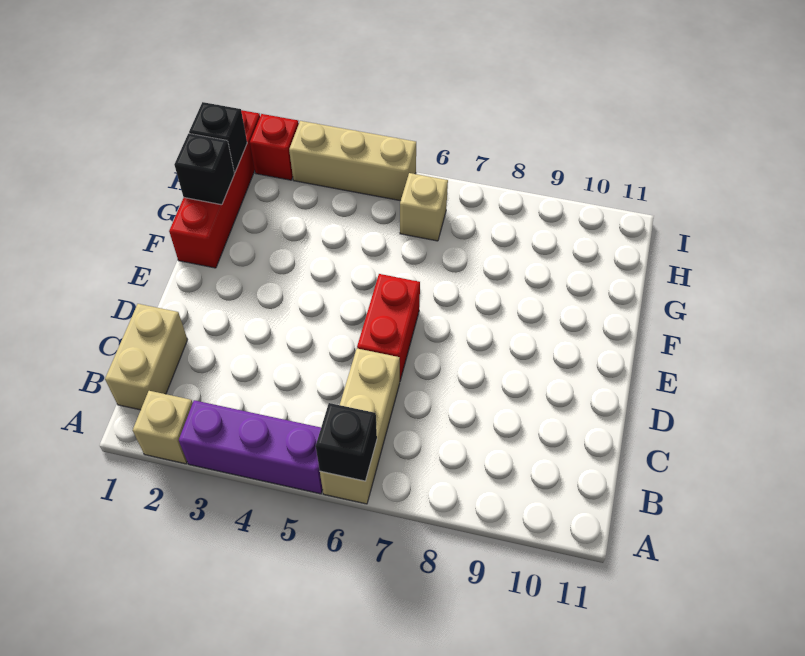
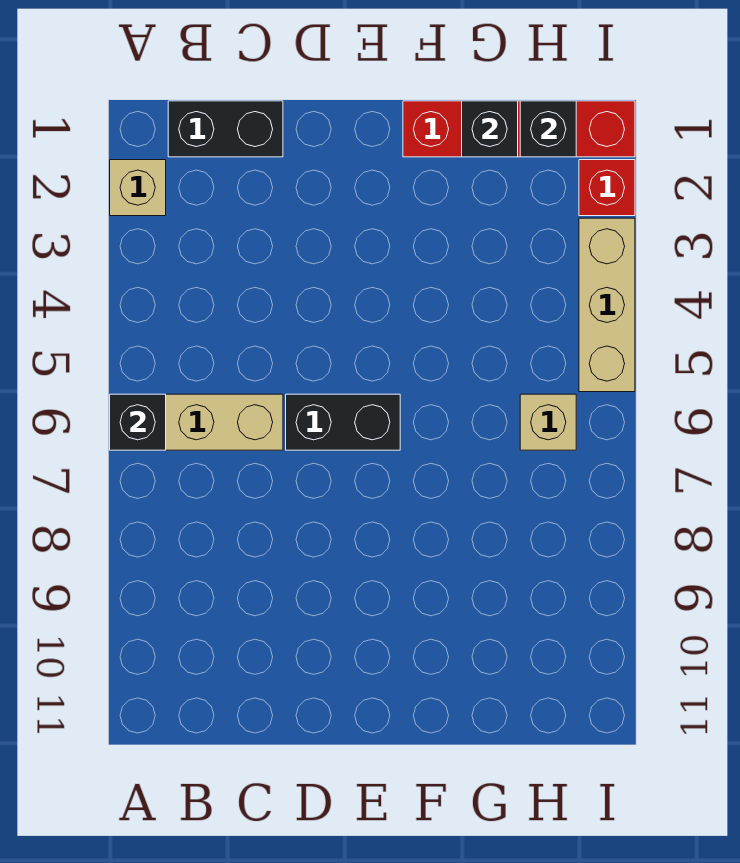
purple brick A3:A5 level 1 -> none
tan brick B1:C1 level 1 -> black brick B1:C1 level 1
red brick D6:E6 level 1 -> black brick D6:E6 level 1

